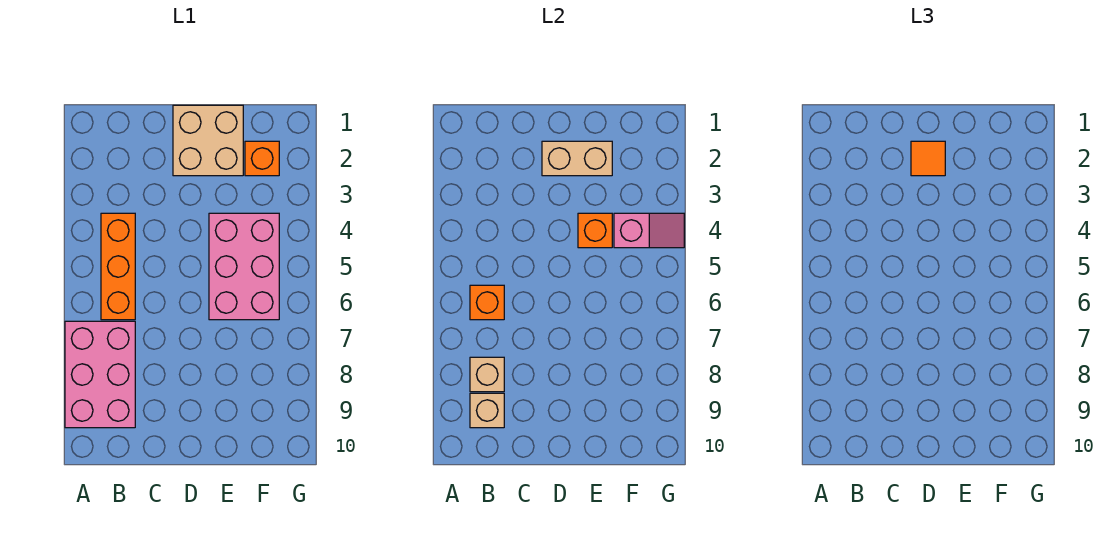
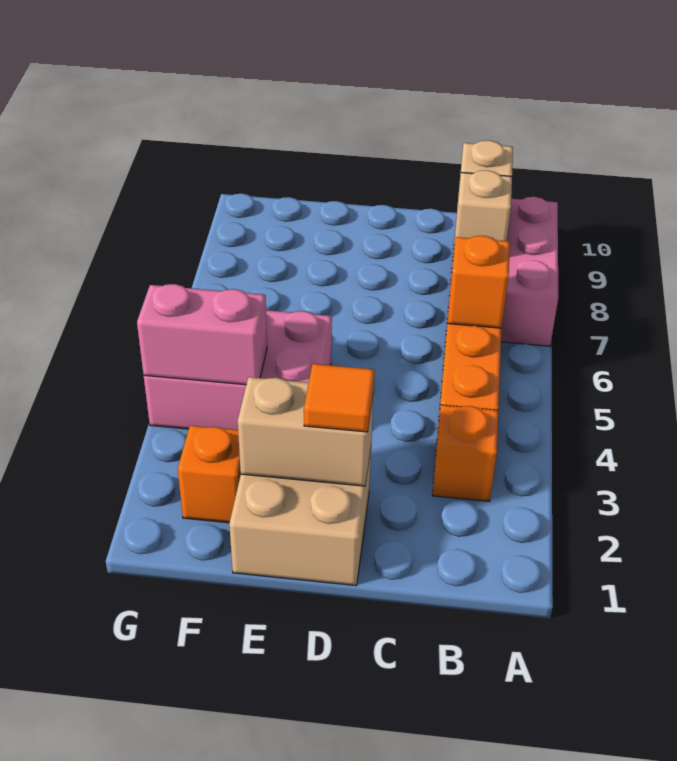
pink brick E4:F6 level 1 -> pink brick E4:G5 level 1
orange brick E4 level 2 -> orange brick B3 level 1
pink slope F4:G4 level 2 top F -> pink brick F4:G4 level 2

